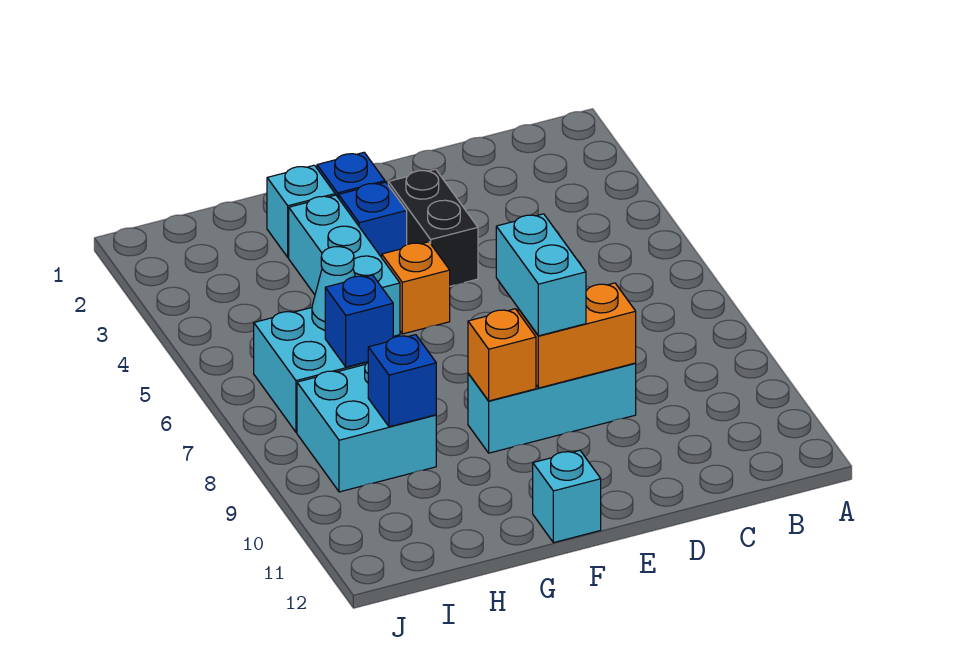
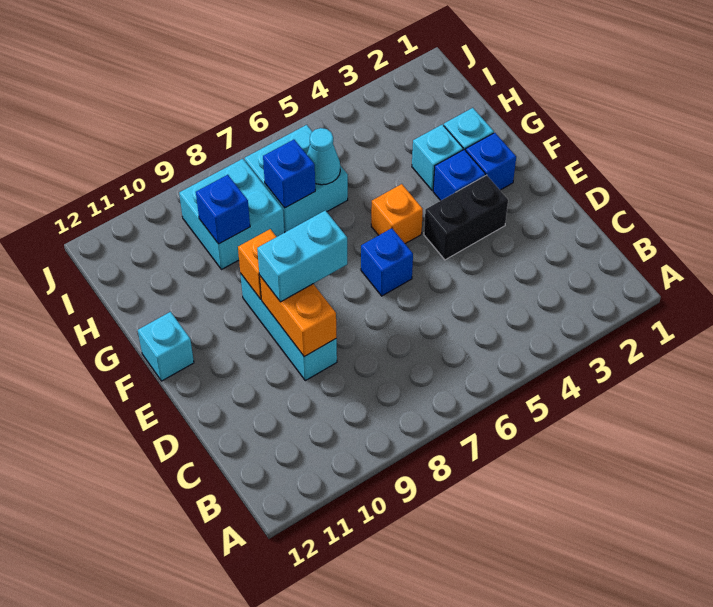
none -> blue brick E6 level 1
cyan brick G3:G5 level 1 -> cyan brick G3 level 1

